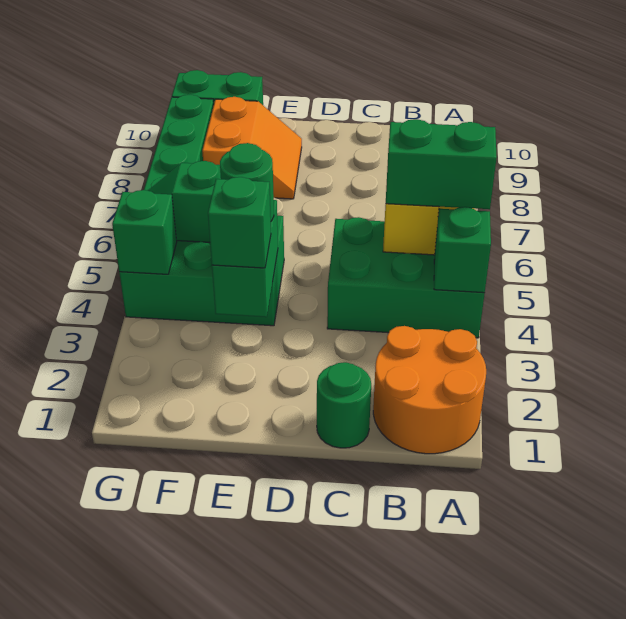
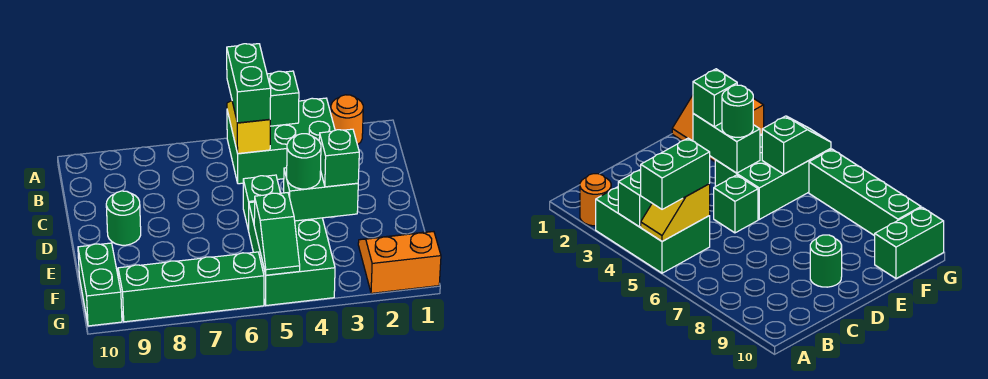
orange round brick A1:B2 level 1 -> orange round brick A2 level 1
green brick A4:C5 level 1 -> green brick A3:B5 level 1
green round brick C1 level 1 -> green round brick D9 level 1
orange slope E8:F9 level 1 top F -> orange slope F1:G2 level 1 top G
green brick G4 level 2 -> green brick D5 level 1

